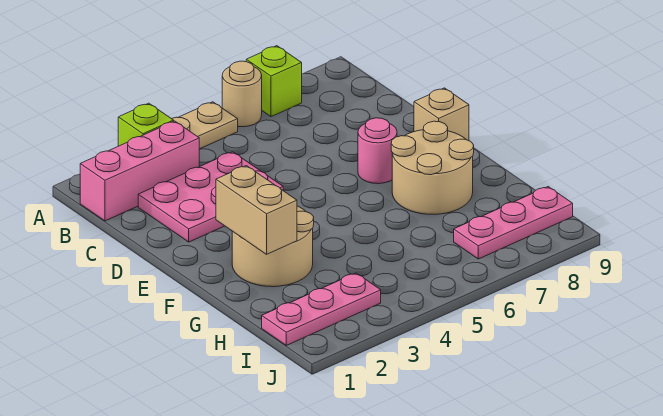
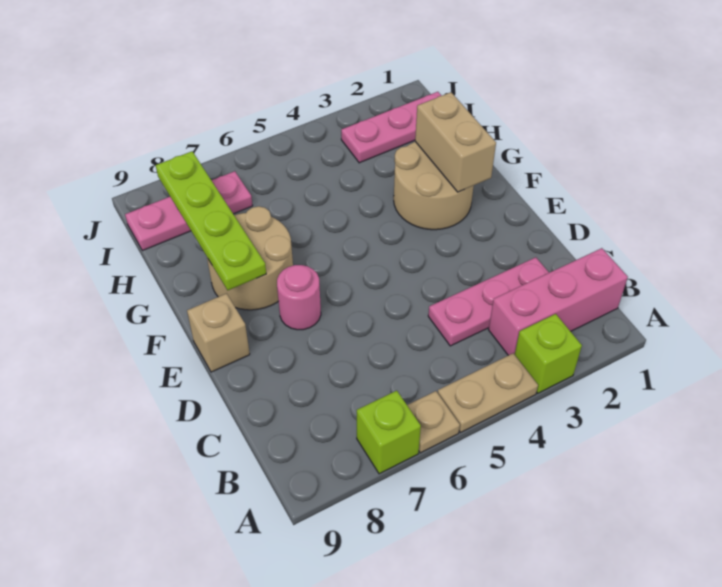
tan round brick A6 level 1 -> tan plate A6 level 1
pink plate C2:D4 level 1 -> pink plate C2:C4 level 1
none -> lime plate F8:I8 level 2

